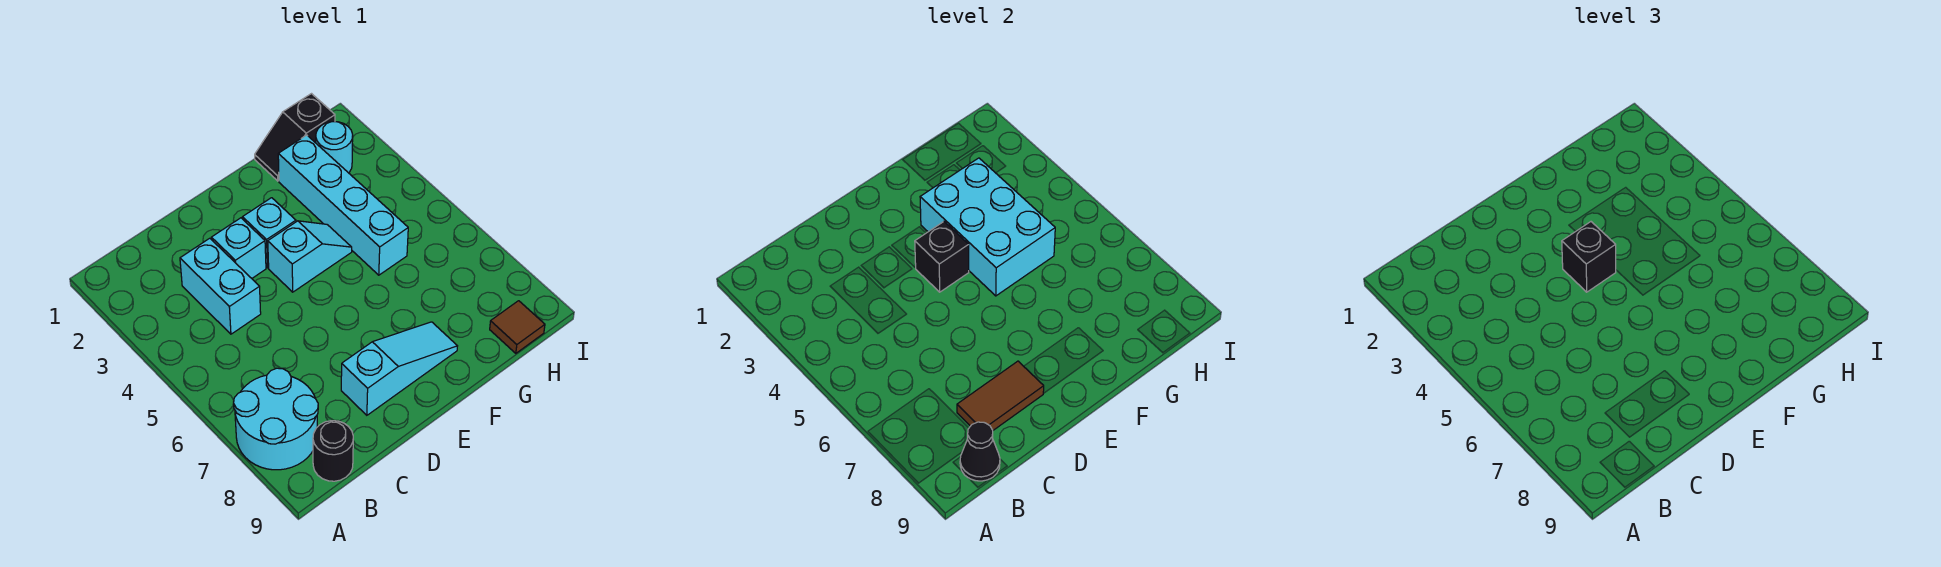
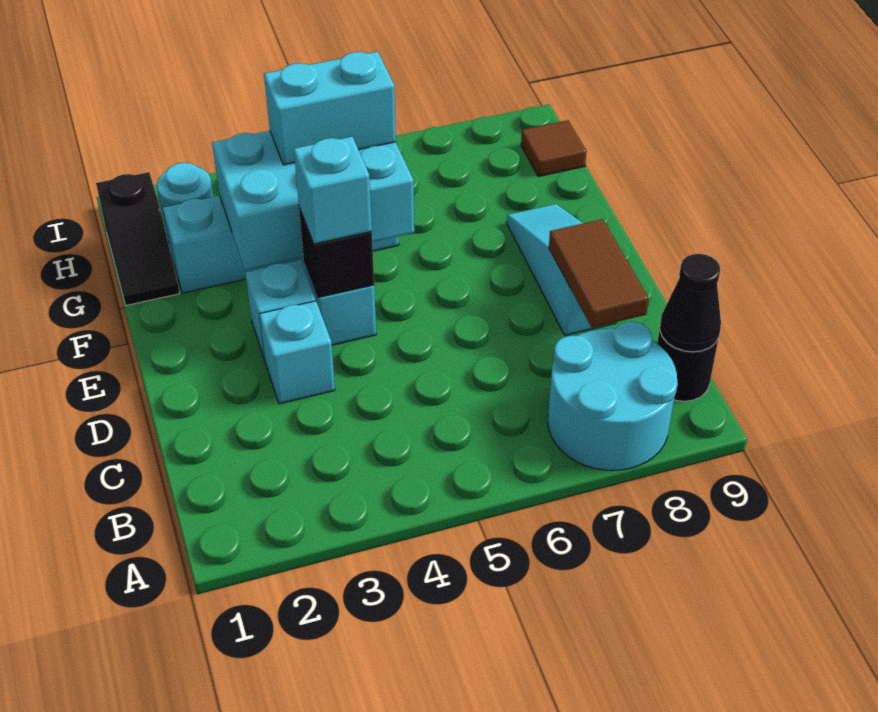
cyan brick C3:C4 level 1 -> cyan brick G4:G5 level 3
black brick E4 level 3 -> cyan brick E4 level 3

